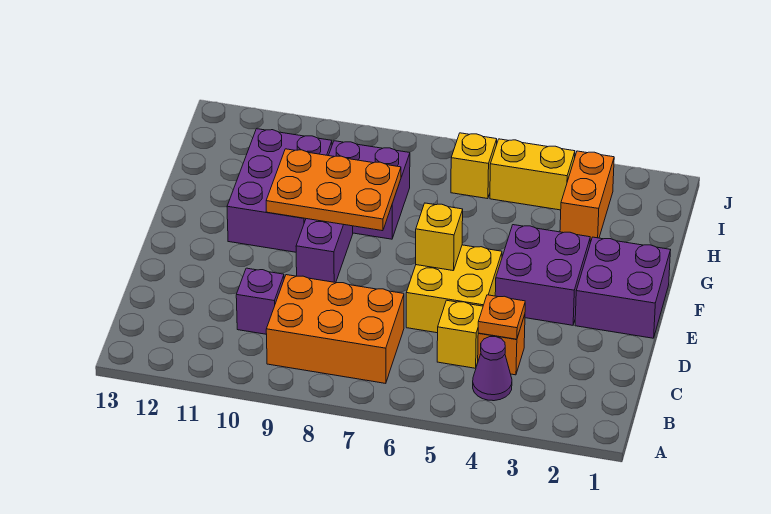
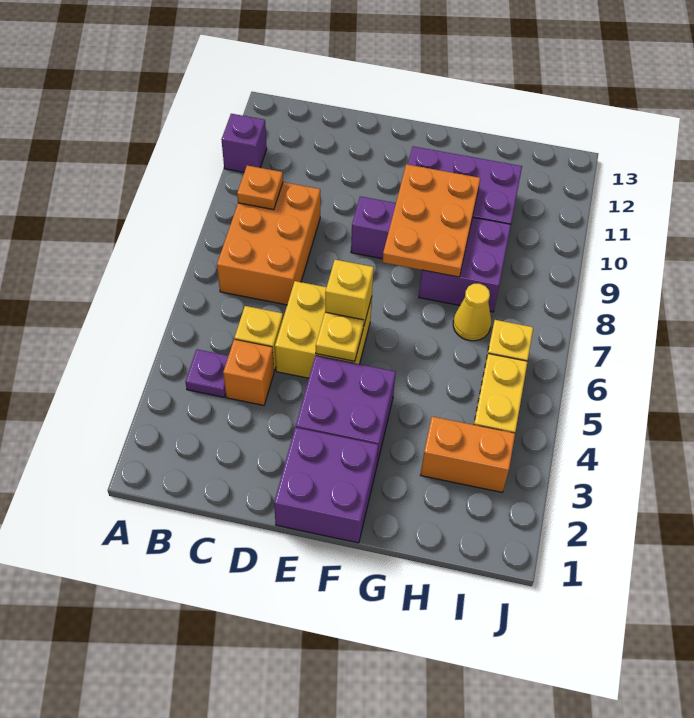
purple cone B4 level 1 -> purple plate B4 level 1
orange plate C4 level 2 -> orange plate B9 level 2
purple brick C10 level 1 -> purple brick A11 level 1
none -> yellow plate E5 level 2
none -> yellow cone H7 level 1

